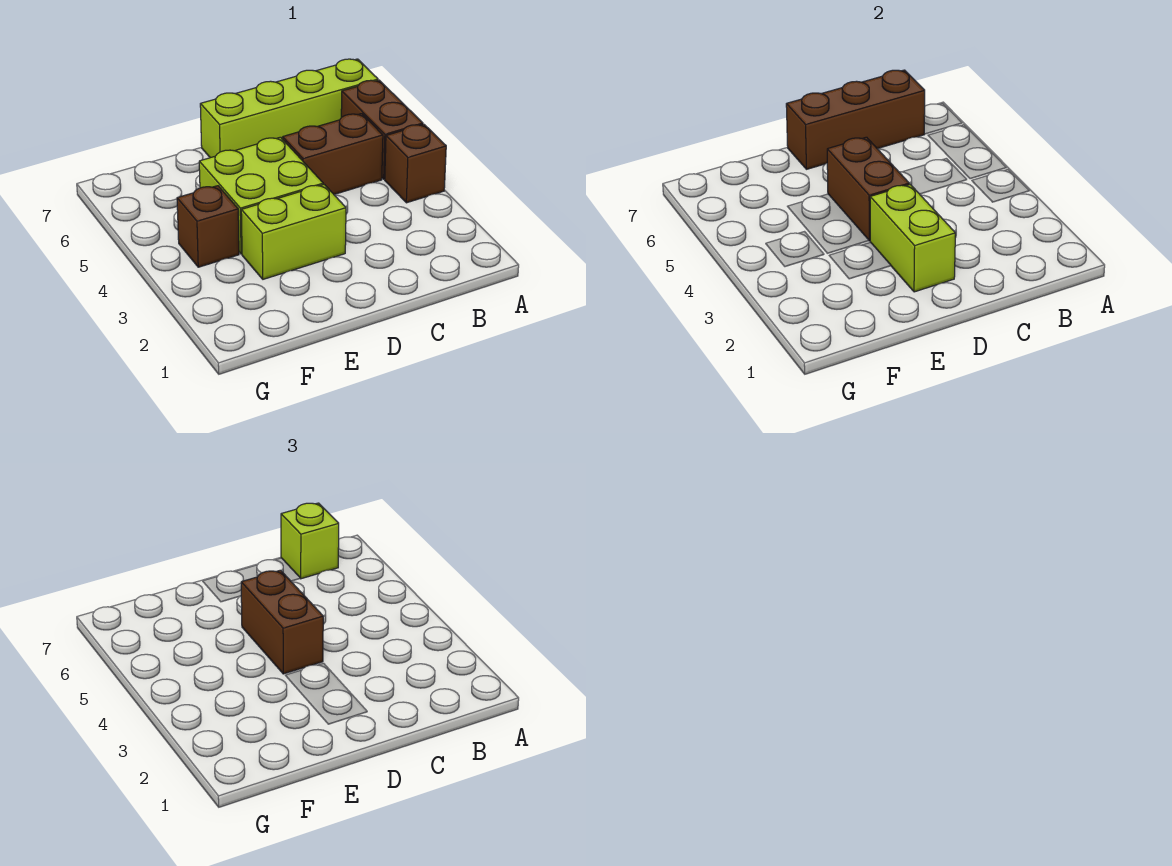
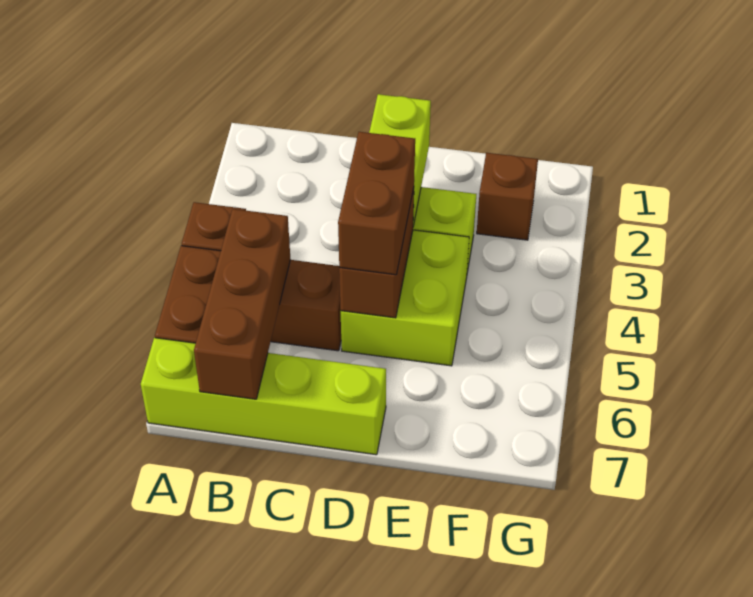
brown brick B7:D7 level 2 -> brown brick B5:B7 level 2
lime brick B7 level 3 -> none
brown brick F4 level 1 -> brown brick F2 level 1

